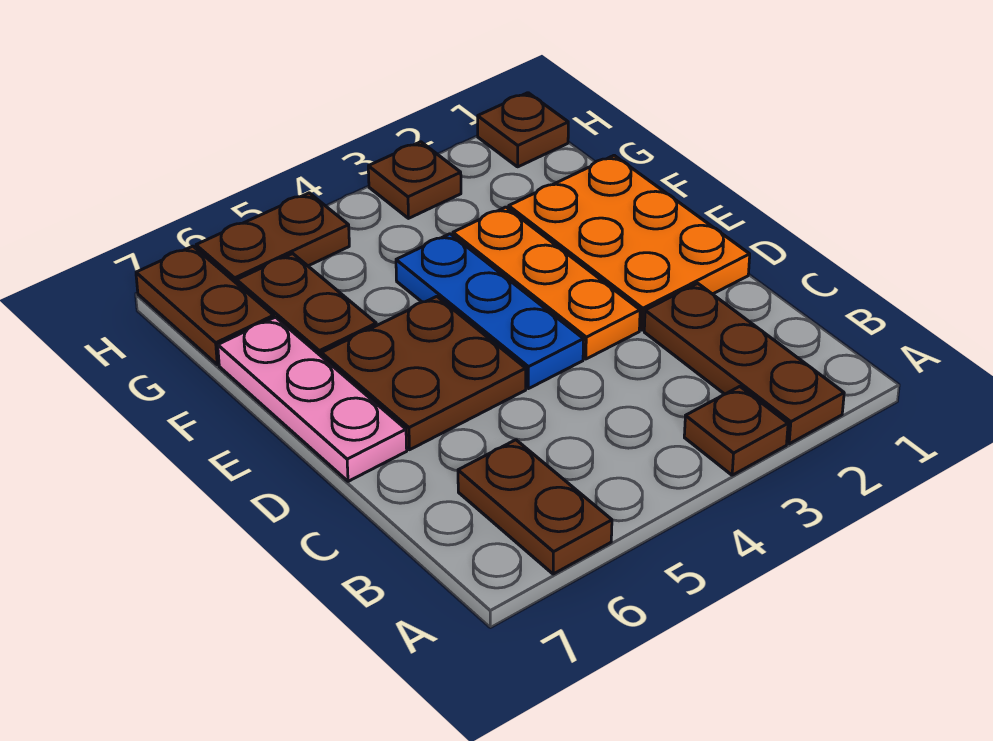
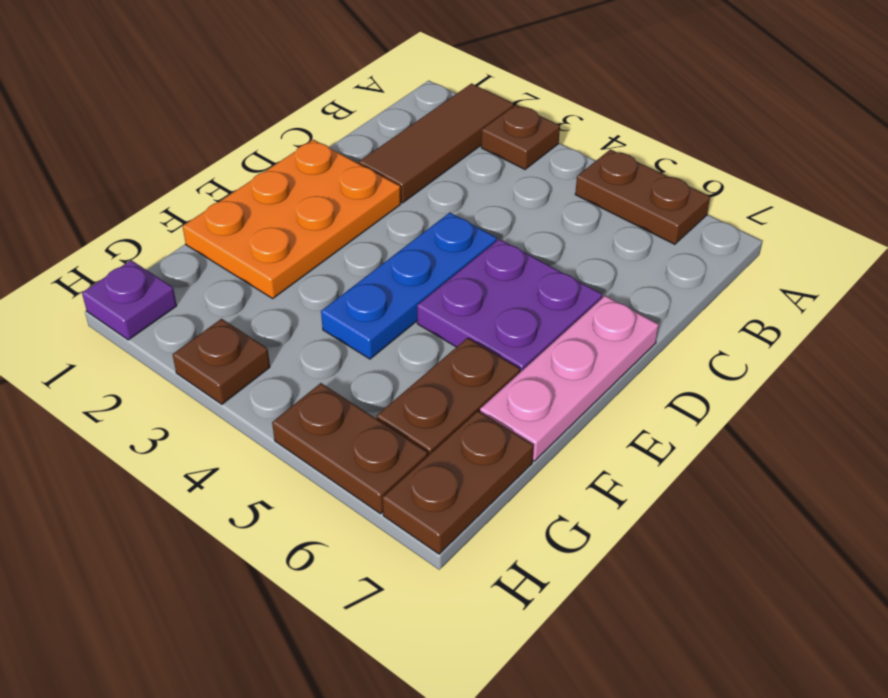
brown plate A2:C2 level 1 -> brown tile A2:C2 level 1
brown plate A6:B6 level 1 -> brown plate A5:A6 level 1
orange plate D3:F3 level 1 -> none
brown plate D5:E6 level 1 -> purple plate D5:E6 level 1
brown plate H1 level 1 -> purple plate H1 level 1

